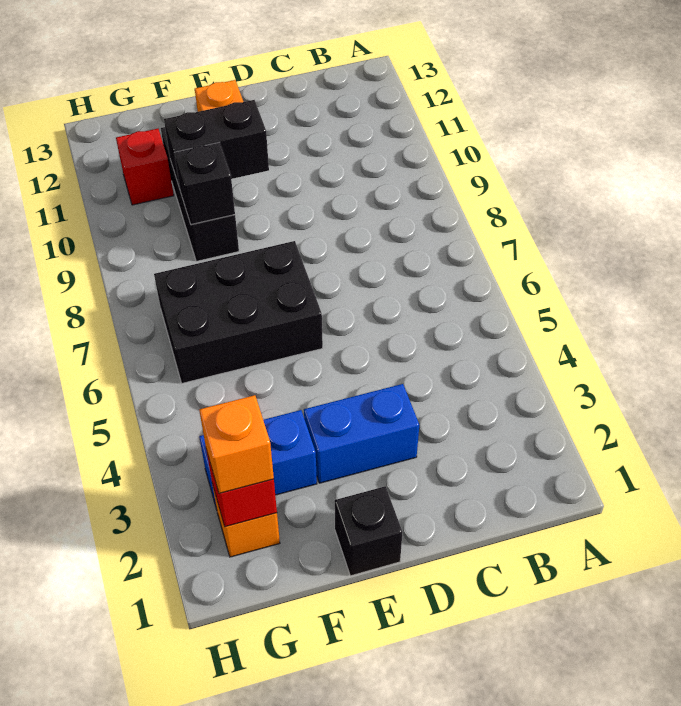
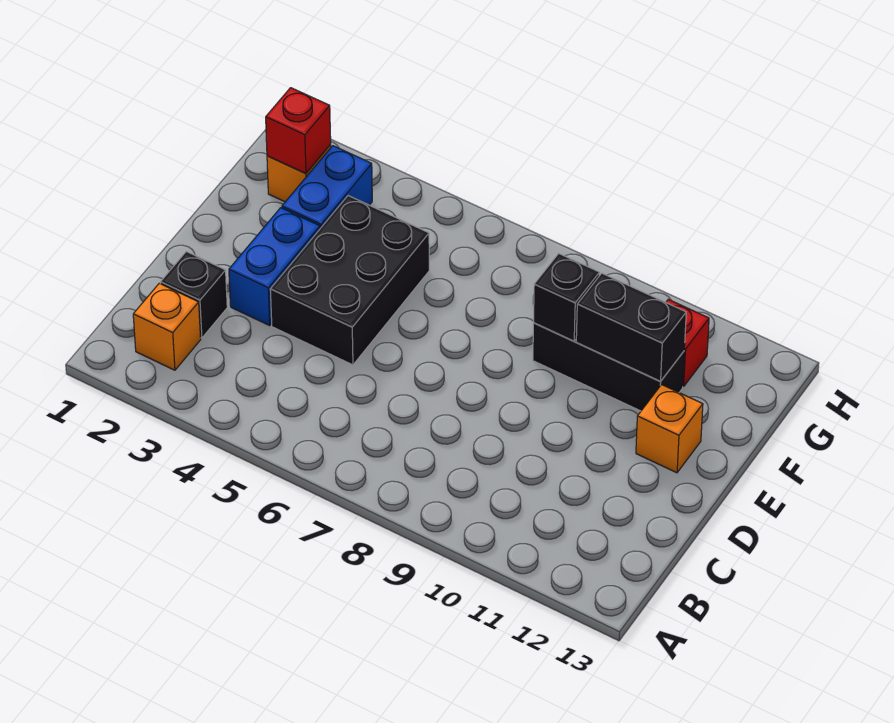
black brick E1 level 1 -> black brick C2 level 1
black brick E6:G7 level 1 -> black brick D4:F5 level 1
black brick E10:F10 level 2 -> black brick F10:F11 level 2
orange brick G2 level 3 -> orange brick B2 level 1

